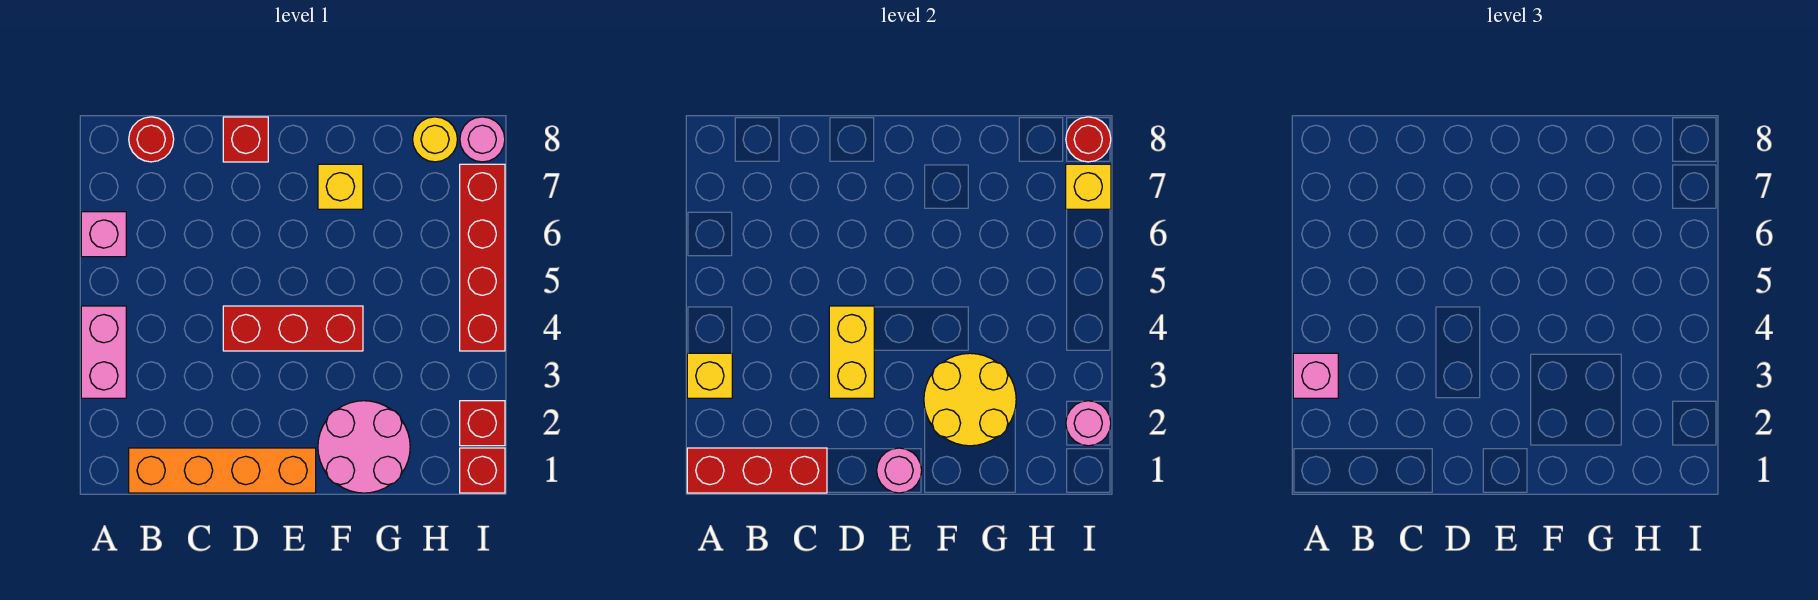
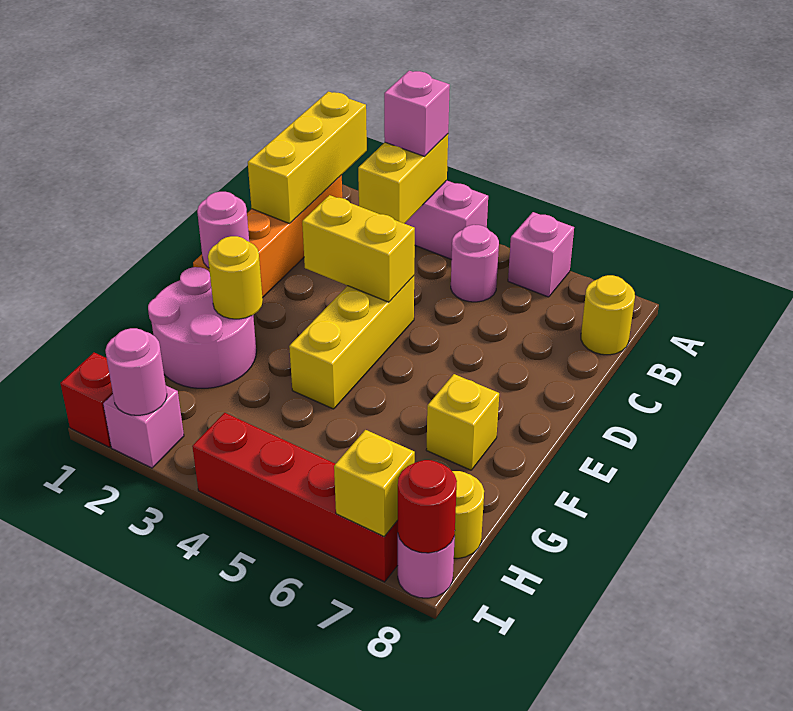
red brick A1:C1 level 2 -> yellow brick A1:C1 level 2
yellow brick A3 level 2 -> yellow brick A3:B3 level 2
none -> pink round brick B5 level 1
red round brick B8 level 1 -> yellow round brick B8 level 1
red brick D4:F4 level 1 -> yellow brick D4:F4 level 1
red brick D8 level 1 -> none
yellow round brick F2:G3 level 2 -> yellow round brick F2 level 2
red brick I2 level 1 -> pink brick I2 level 1

